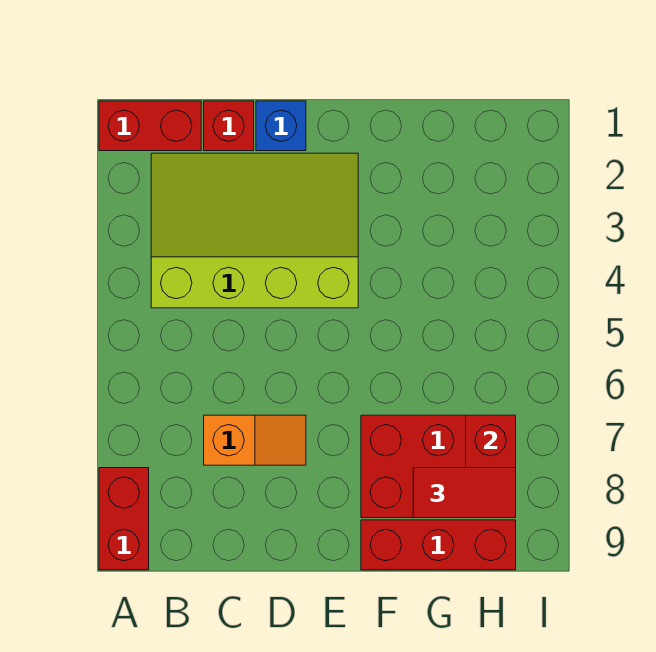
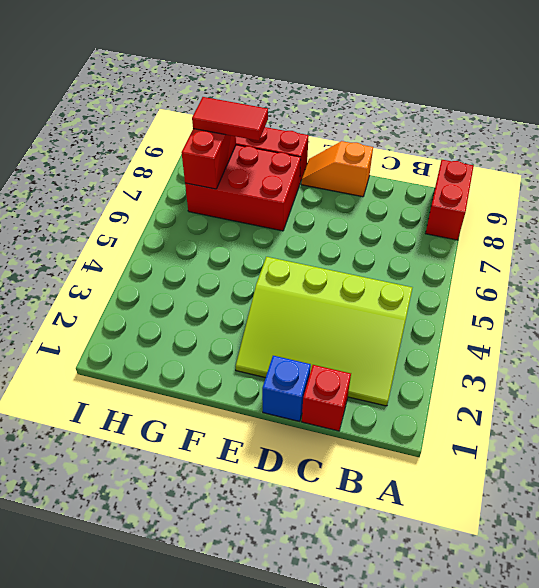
red brick A1:B1 level 1 -> none
orange slope C7:D7 level 1 top C -> orange slope D9:E9 level 1 top D

